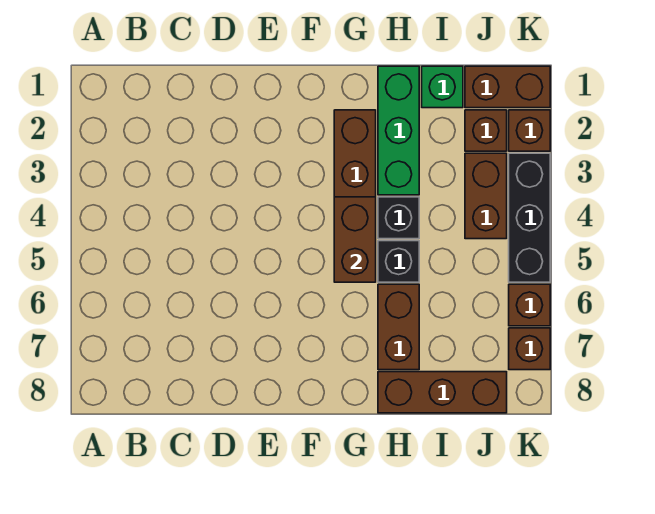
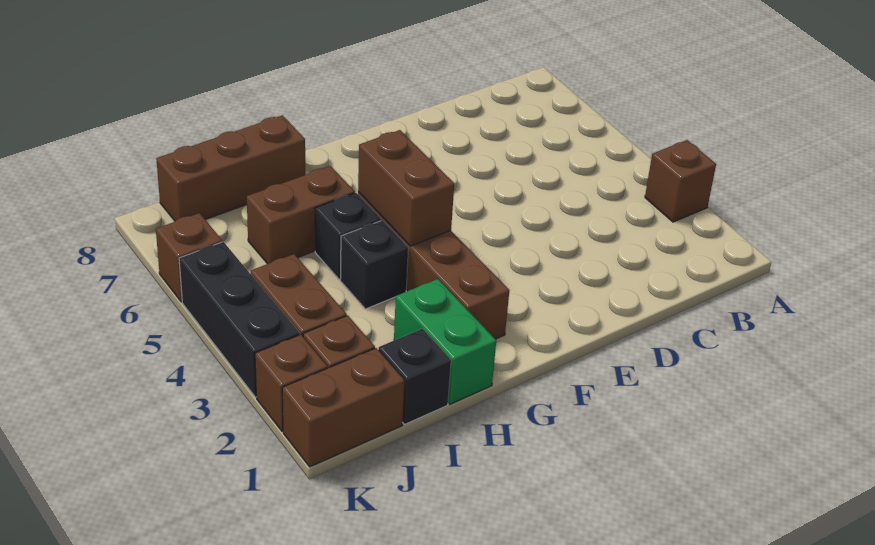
green brick H1:H3 level 1 -> green brick H1:H2 level 1
brown brick H6:H7 level 1 -> brown brick H6:I6 level 1
green brick I1 level 1 -> black brick I1 level 1
brown brick K7 level 1 -> brown brick A3 level 1

